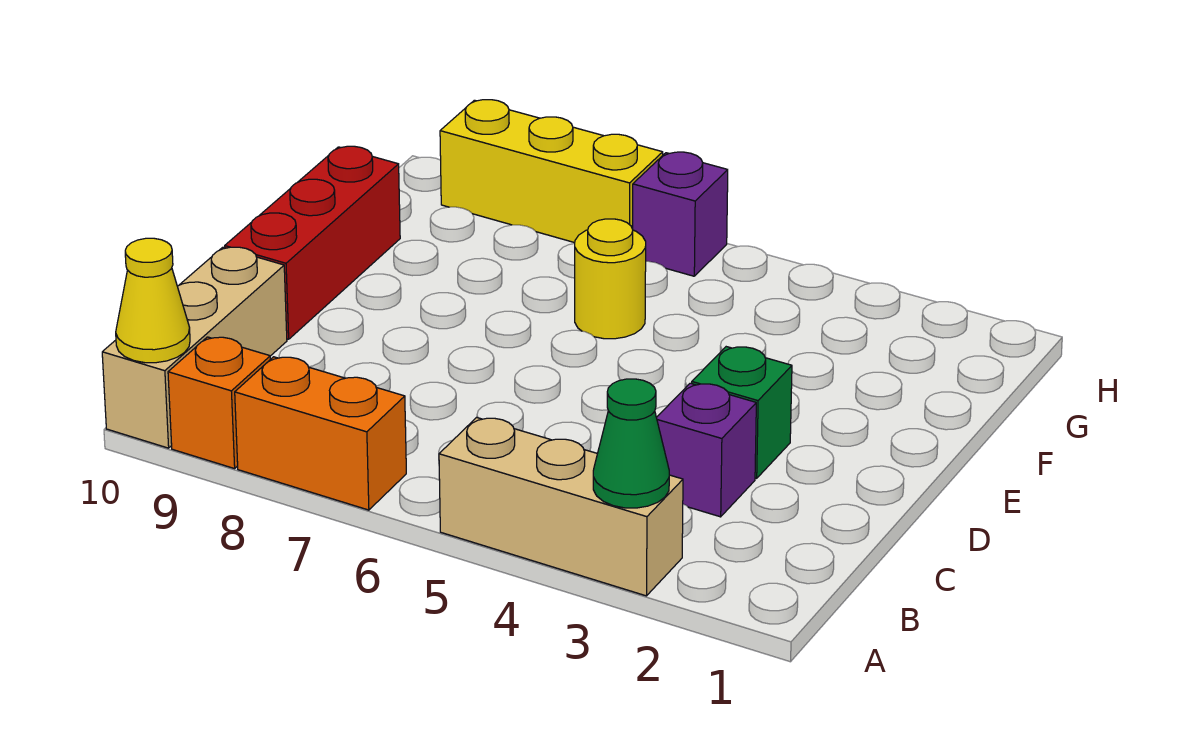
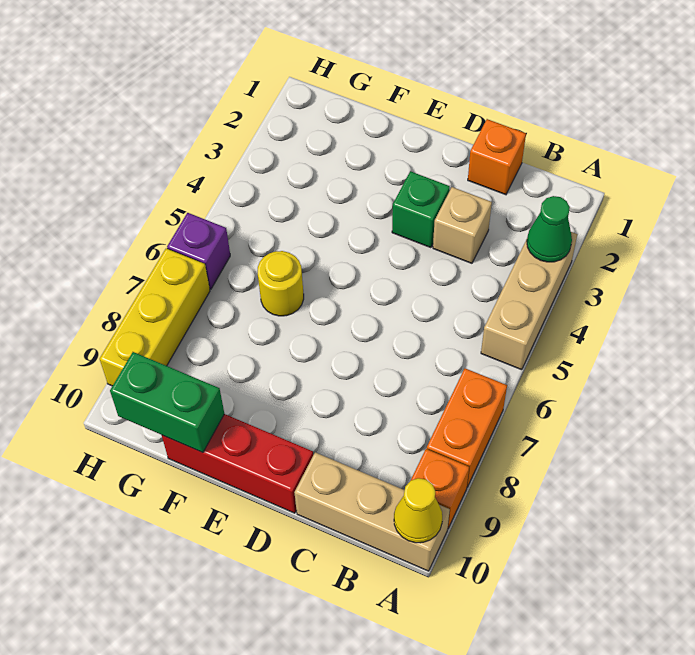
none -> orange brick C1 level 1
purple brick C3 level 1 -> tan brick C3 level 1
none -> green brick F10:G10 level 2

